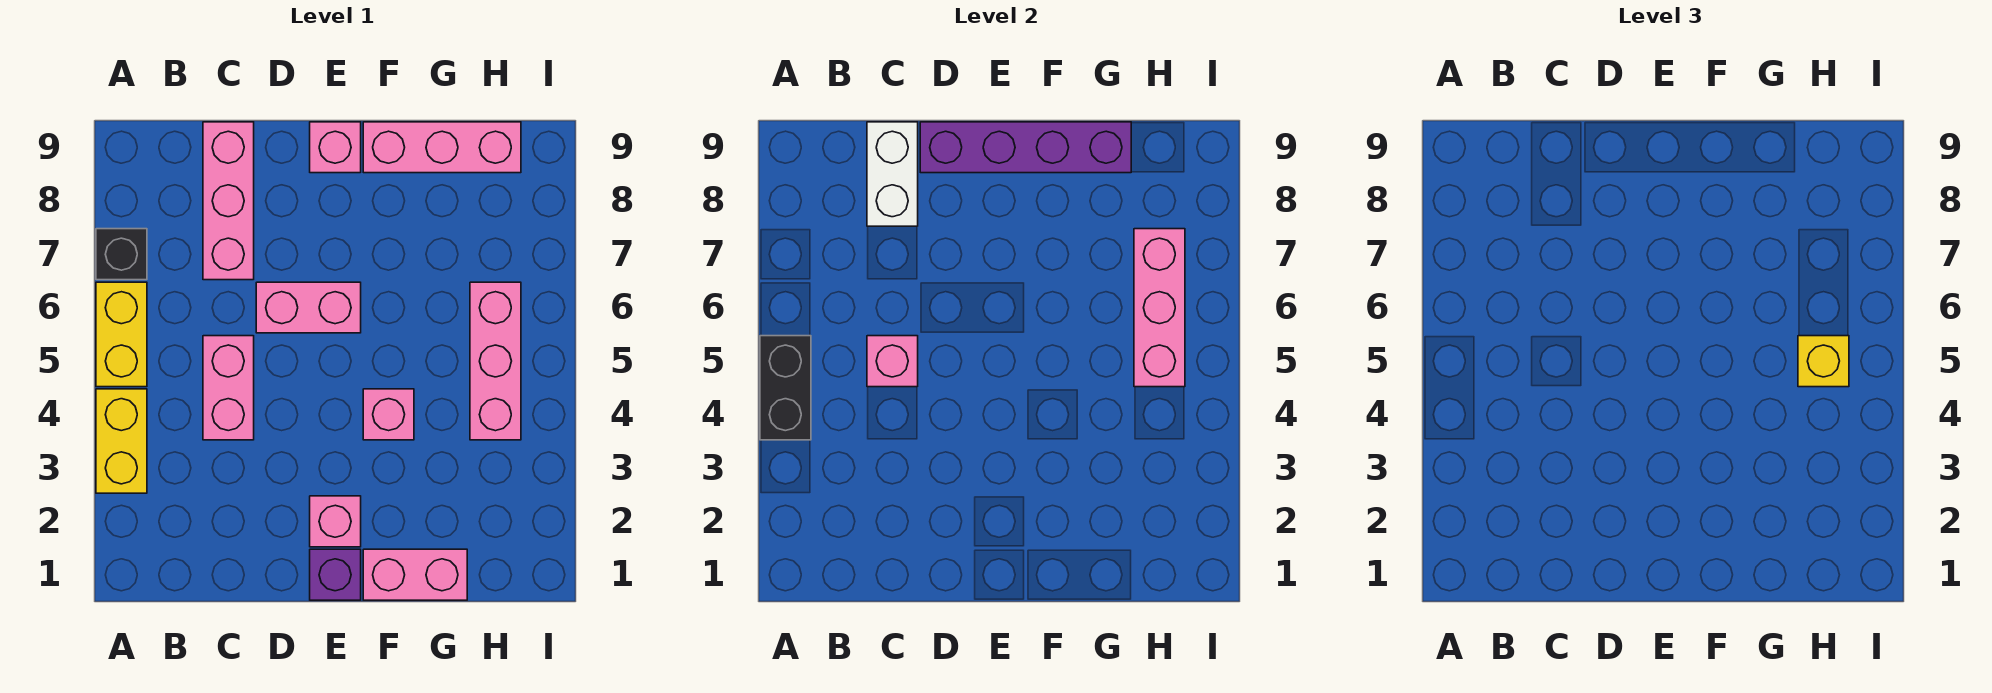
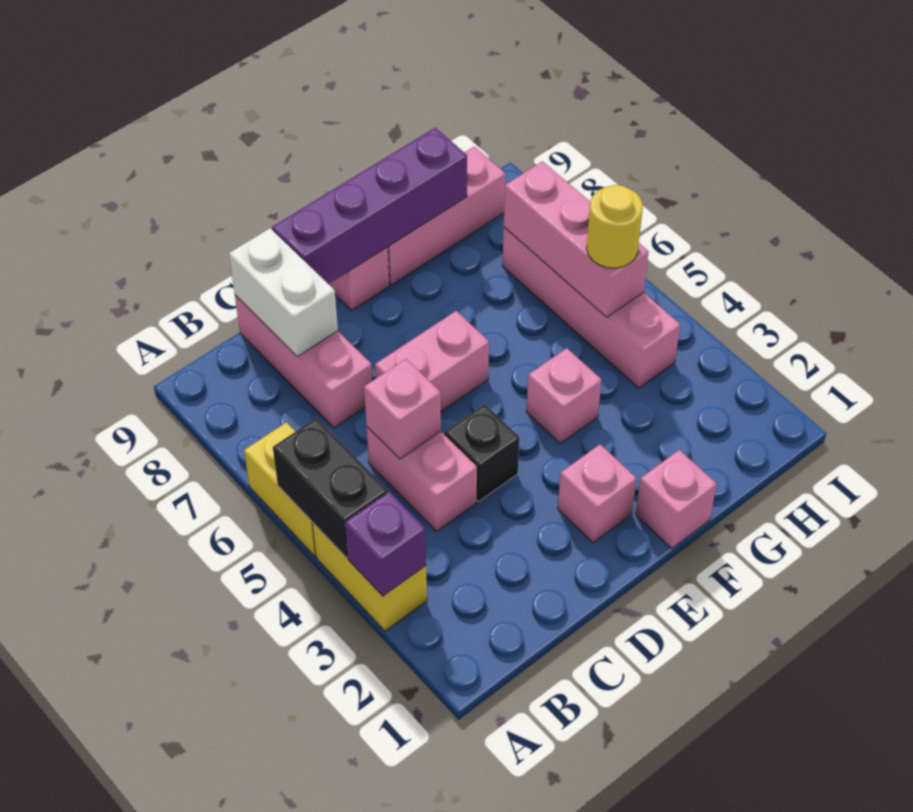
black brick A7 level 1 -> black brick D4 level 1
purple brick E1 level 1 -> purple brick A3 level 2
pink brick F1:G1 level 1 -> pink brick F1 level 1
pink brick H4:H6 level 1 -> pink brick H4:H7 level 1
yellow brick H5 level 3 -> yellow round brick H5 level 3

